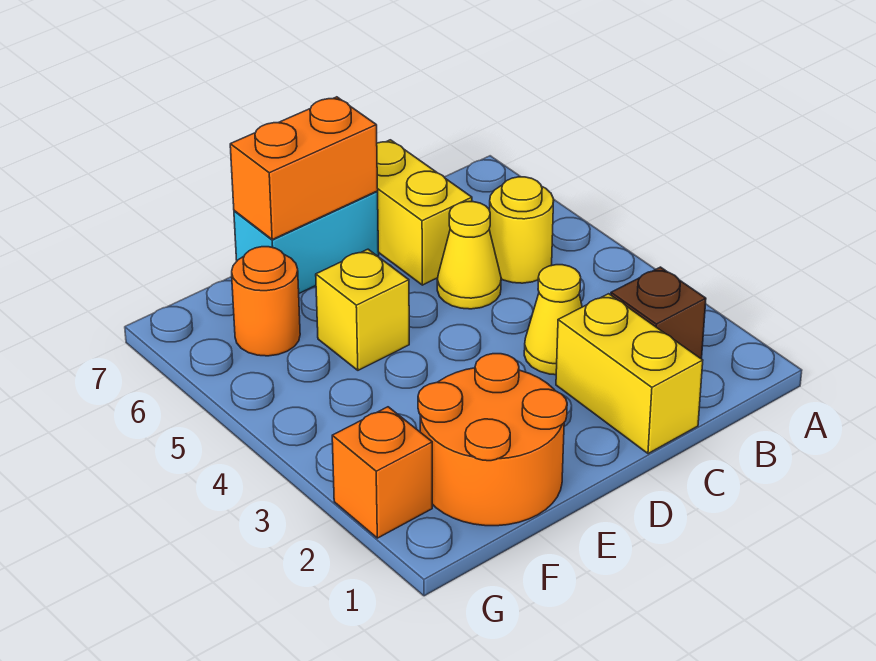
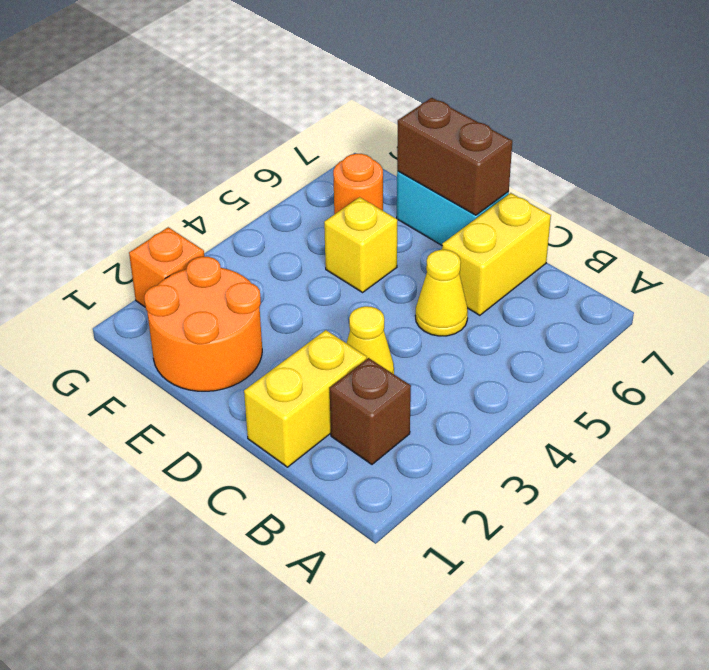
yellow round brick B5 level 1 -> none
orange brick D7:E7 level 2 -> brown brick D7:E7 level 2

